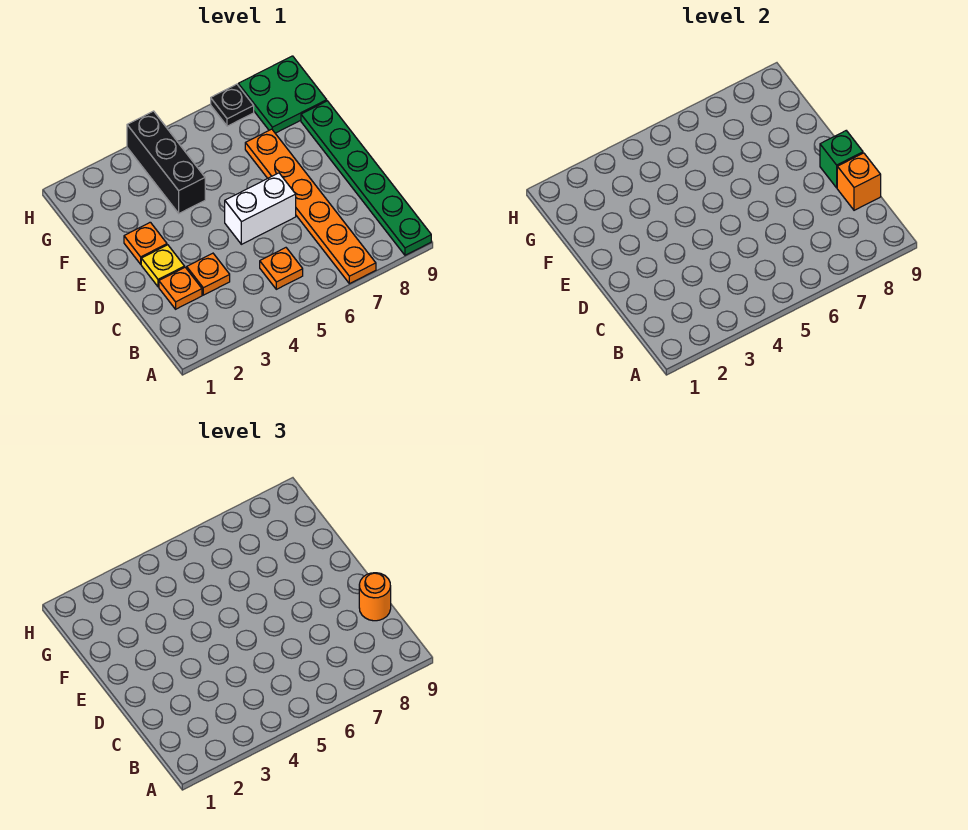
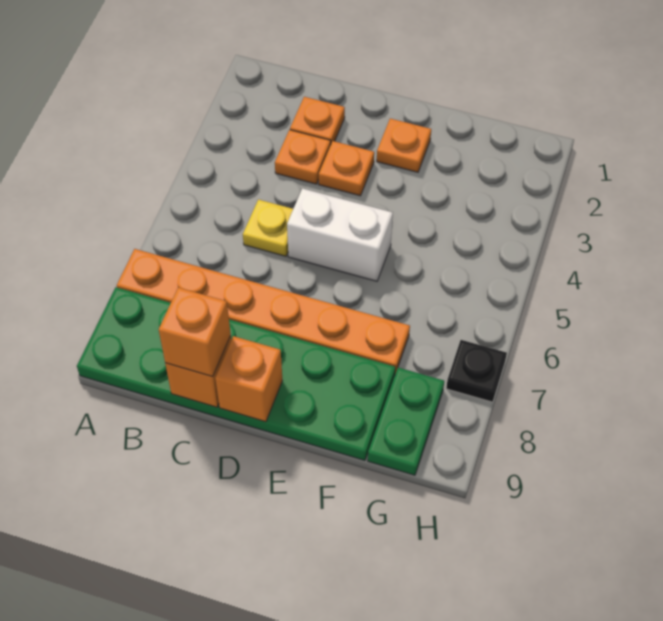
green plate A9:F9 level 1 -> green plate A8:F9 level 1
orange plate B5 level 1 -> orange plate D3 level 1
orange round brick C9 level 3 -> orange brick C9 level 3
yellow plate D2 level 1 -> yellow plate C5 level 1
white brick D5:D6 level 1 -> white brick D5:E5 level 1
green brick D9 level 2 -> orange brick D9 level 2
black brick F4:H4 level 1 -> none
green plate G8:H9 level 1 -> green plate G8:G9 level 1

